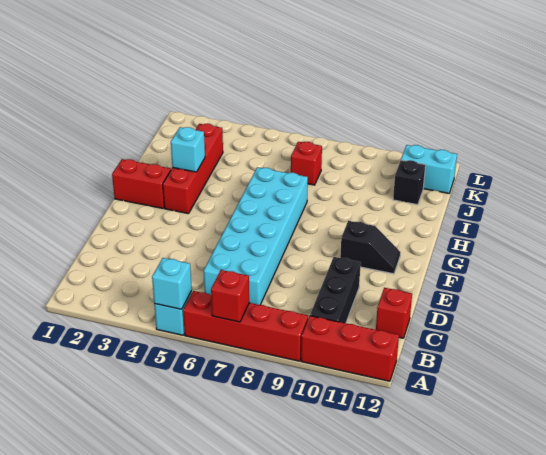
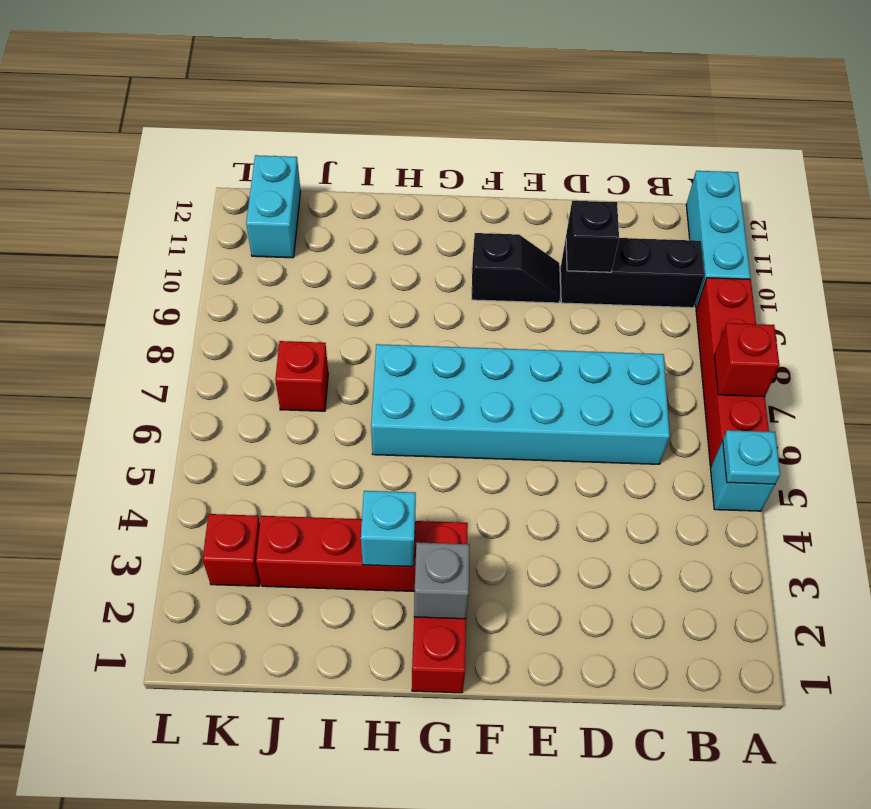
cyan brick A5 level 2 -> cyan plate A5 level 2
red brick A10:A12 level 1 -> cyan brick A10:A12 level 1
red brick C12 level 1 -> red brick K3 level 1
black slope F10:F11 level 1 top 10 -> black slope E10:F10 level 1 top F
none -> grey brick G2 level 2
black brick J11 level 1 -> black brick D10 level 2

